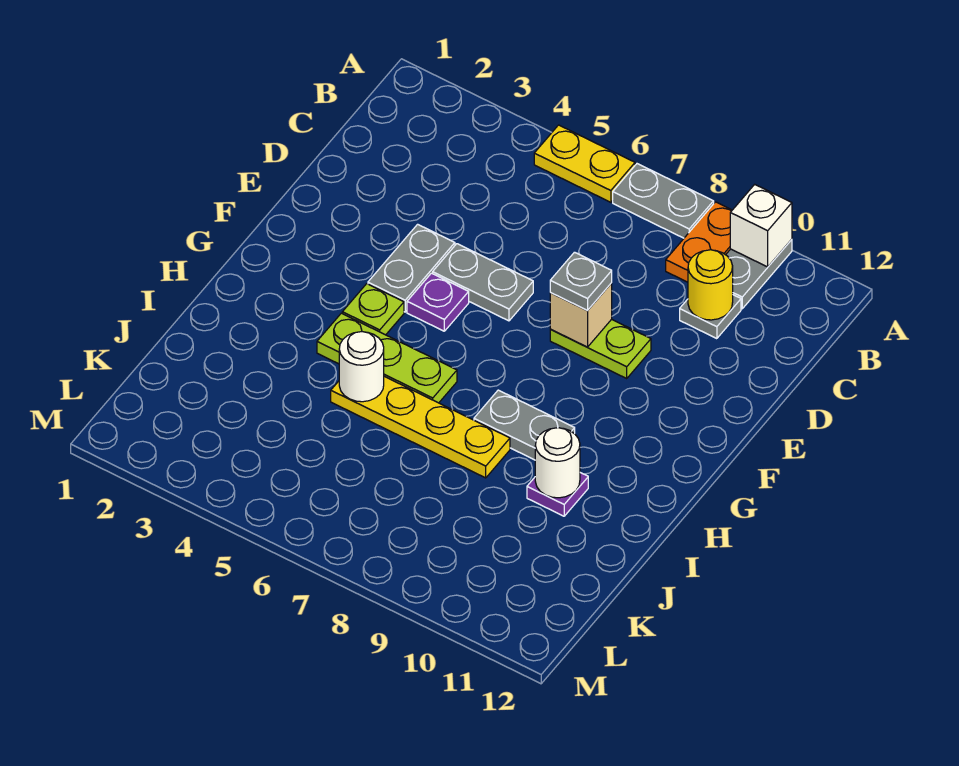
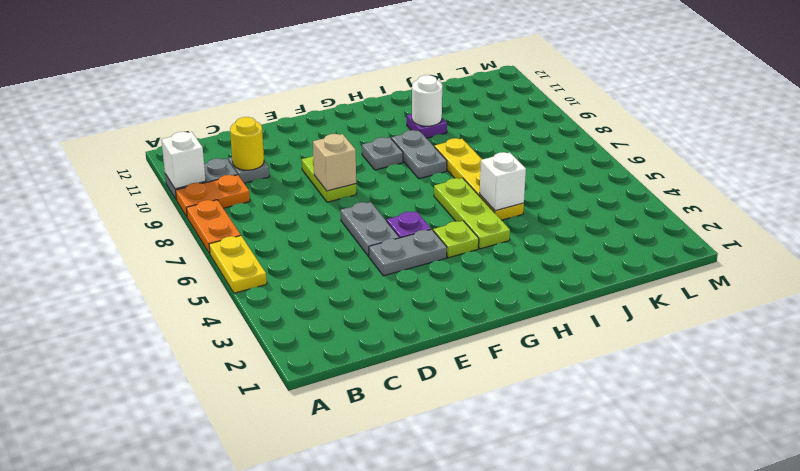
grey plate A7:A8 level 1 -> orange plate A7:A8 level 1
grey plate E8 level 3 -> grey plate G9 level 1
white round brick I5 level 2 -> white brick I5 level 2

